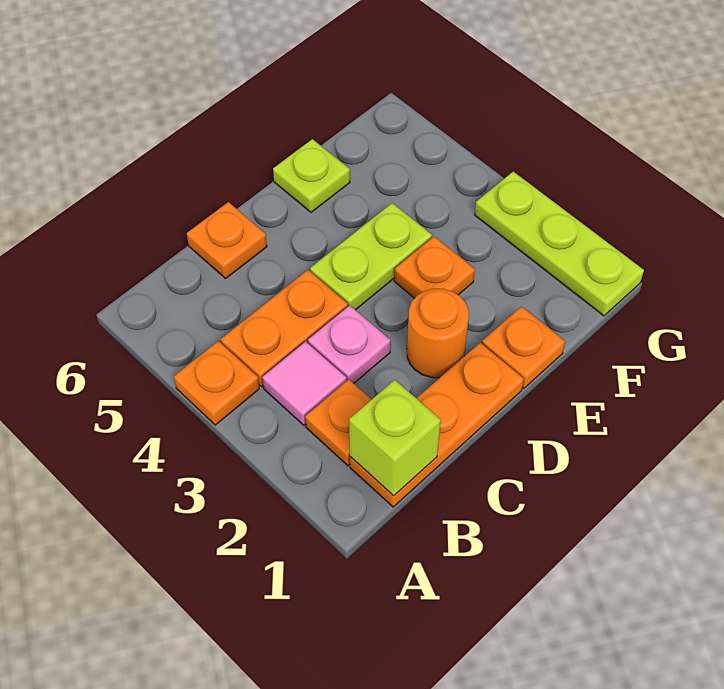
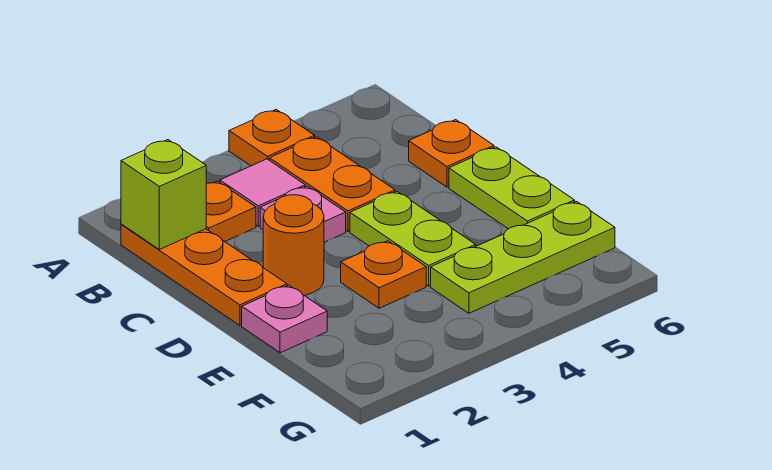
orange plate E1 level 1 -> pink plate E1 level 1
lime plate E6 level 1 -> lime plate D6:E6 level 1
lime plate G1:G3 level 1 -> lime plate F4:F6 level 1

